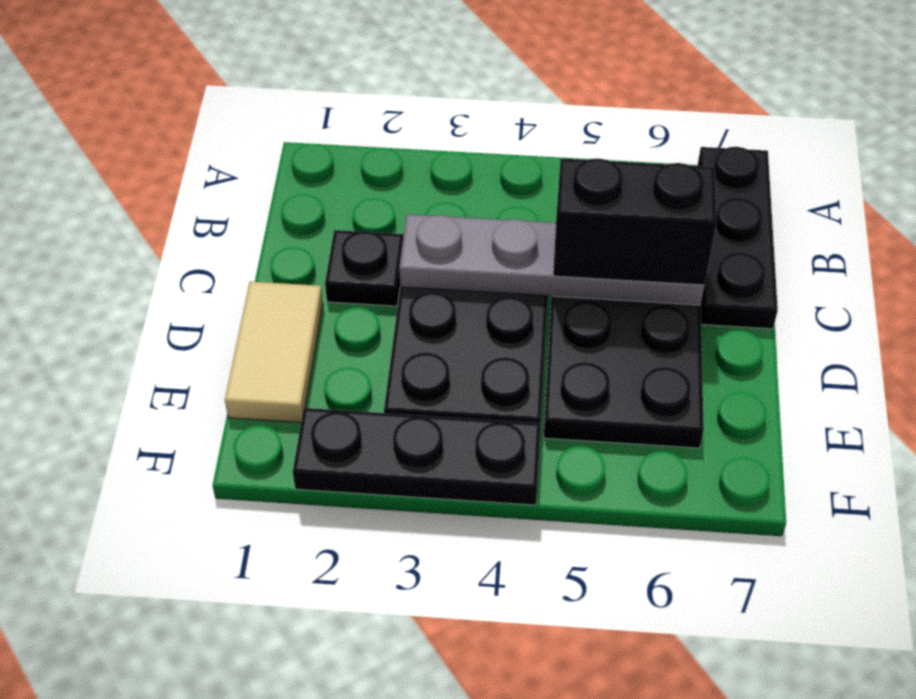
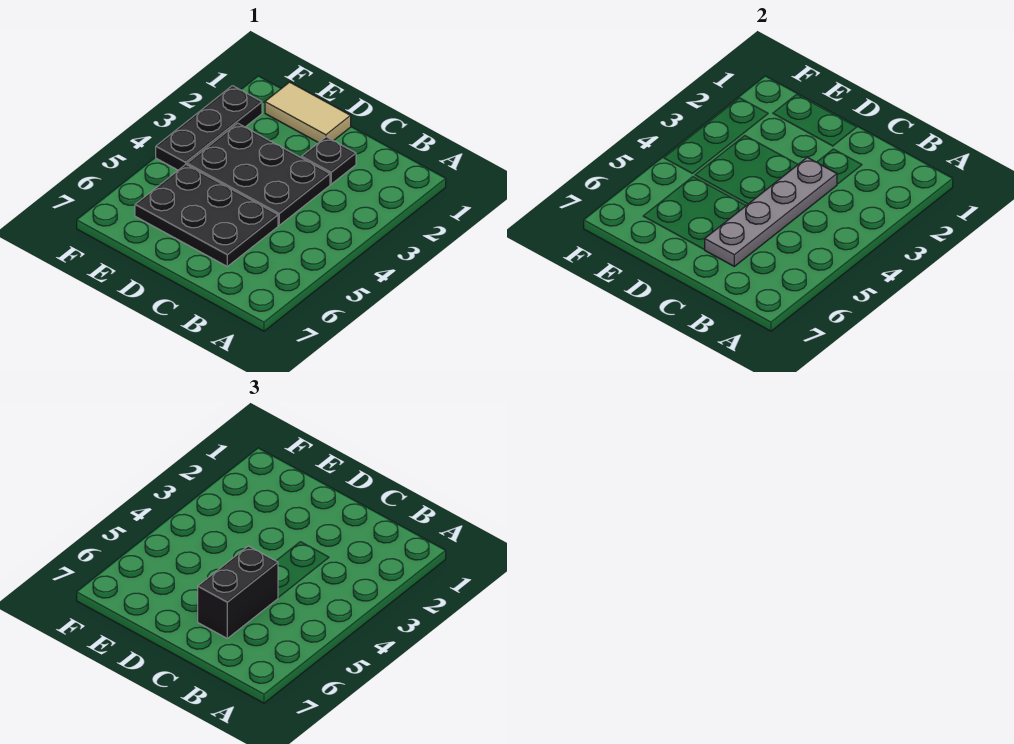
black plate A7:C7 level 1 -> none

